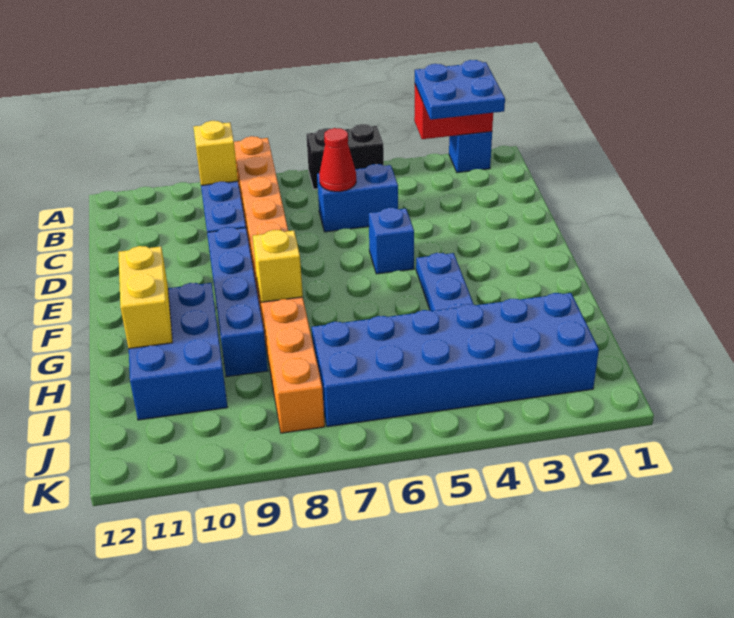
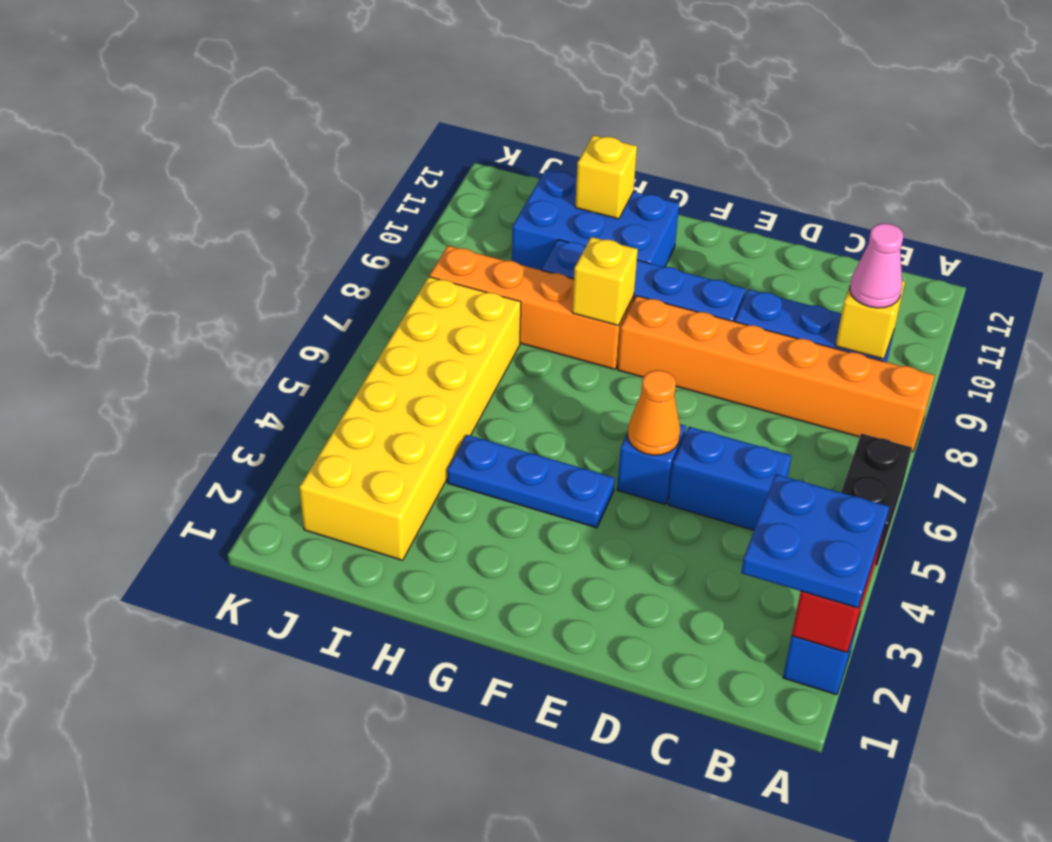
none -> pink cone B9 level 3
blue brick C5:C6 level 1 -> blue brick C5:D5 level 1
red cone C6 level 2 -> none
none -> orange cone E5 level 2
yellow brick G11:H11 level 2 -> yellow brick H11 level 2
blue brick I2:J7 level 1 -> yellow brick I2:J7 level 1

